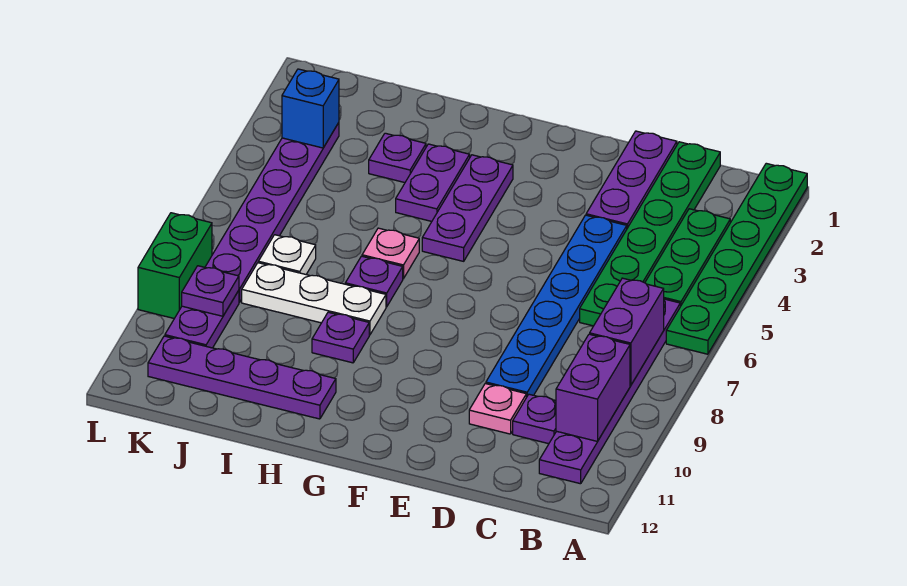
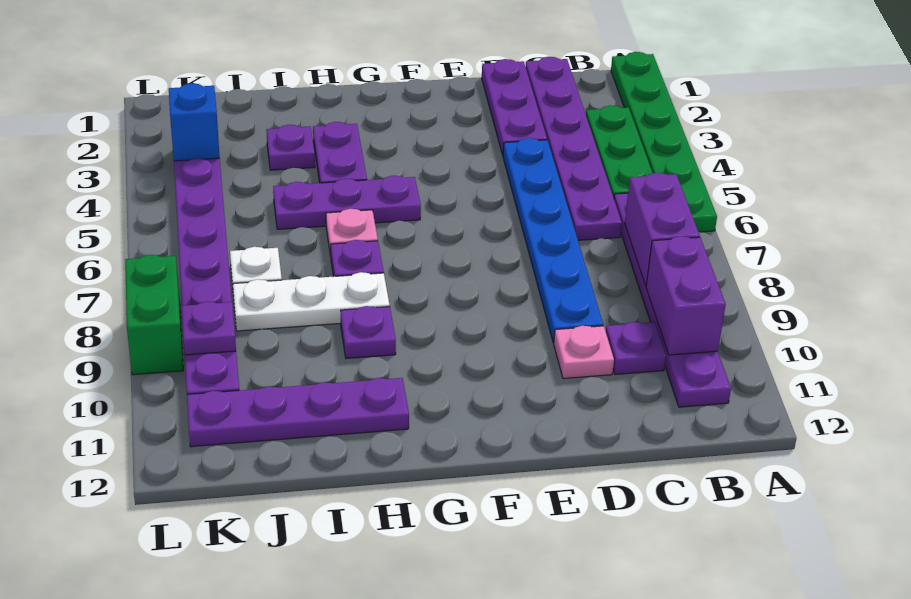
green plate C1:C6 level 1 -> purple plate C1:C6 level 1
purple plate G3:G5 level 1 -> purple plate G5:I5 level 1

